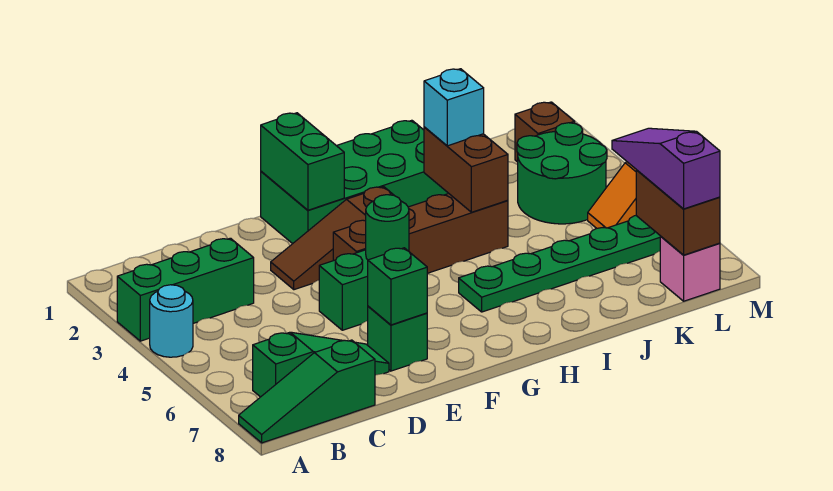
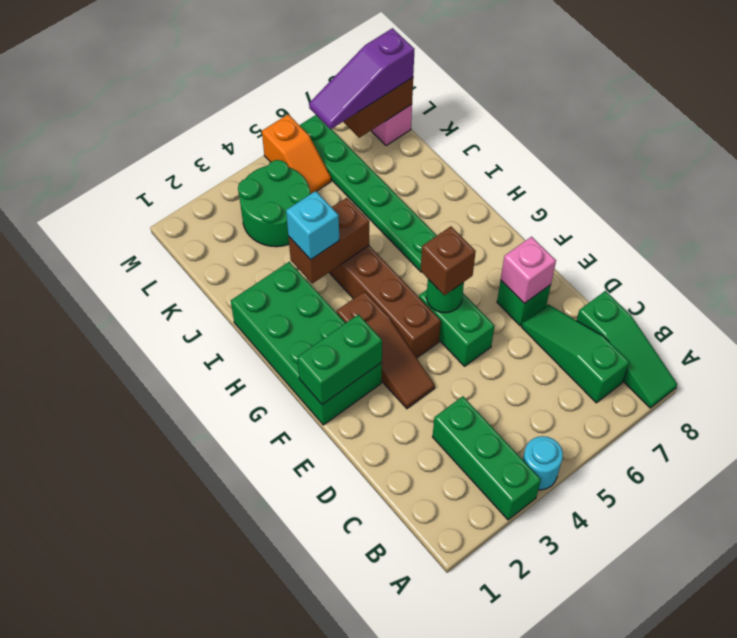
green brick E7 level 2 -> pink brick E7 level 2
brown brick L2 level 1 -> brown brick F5 level 3

